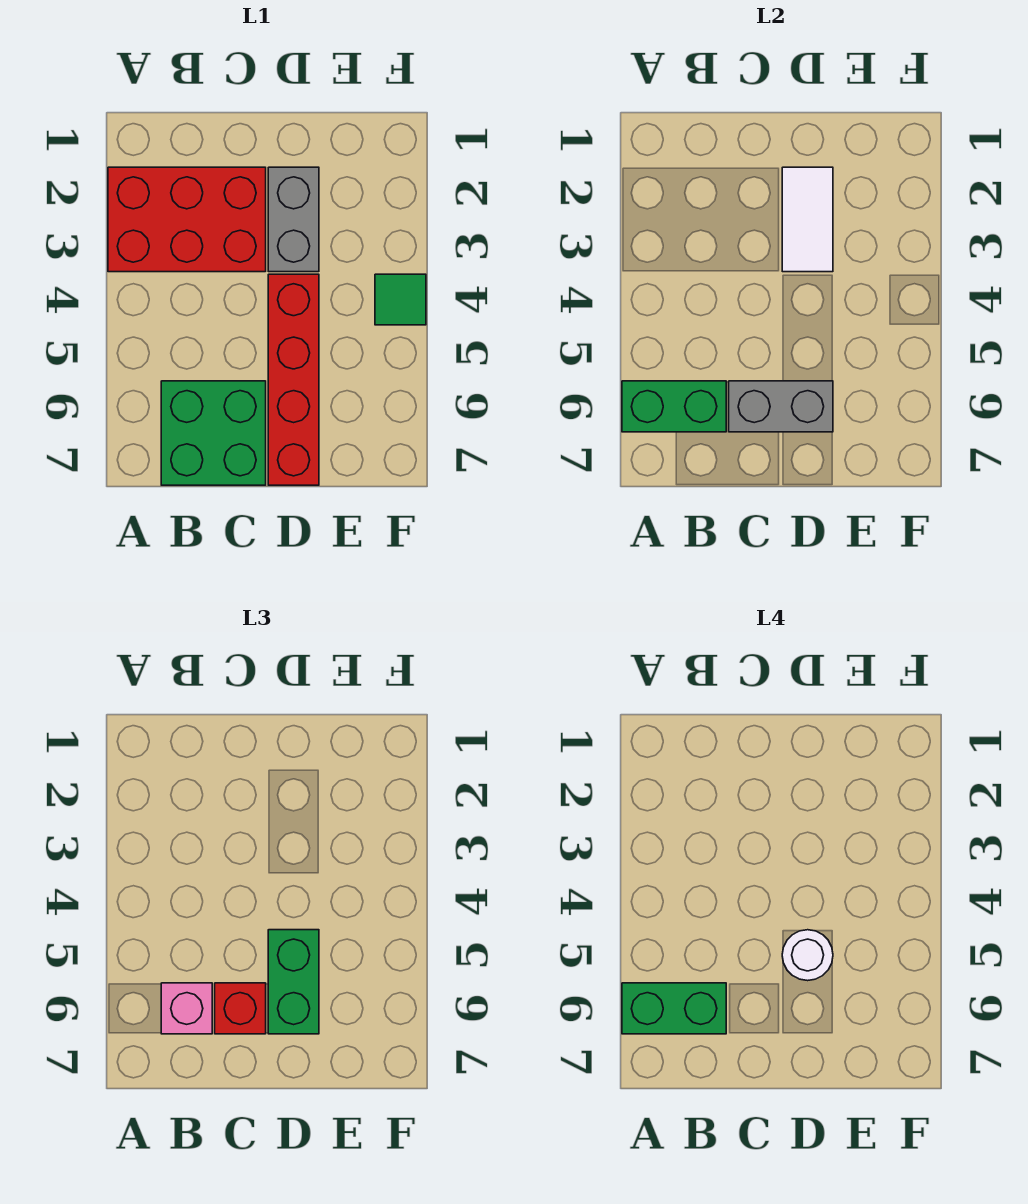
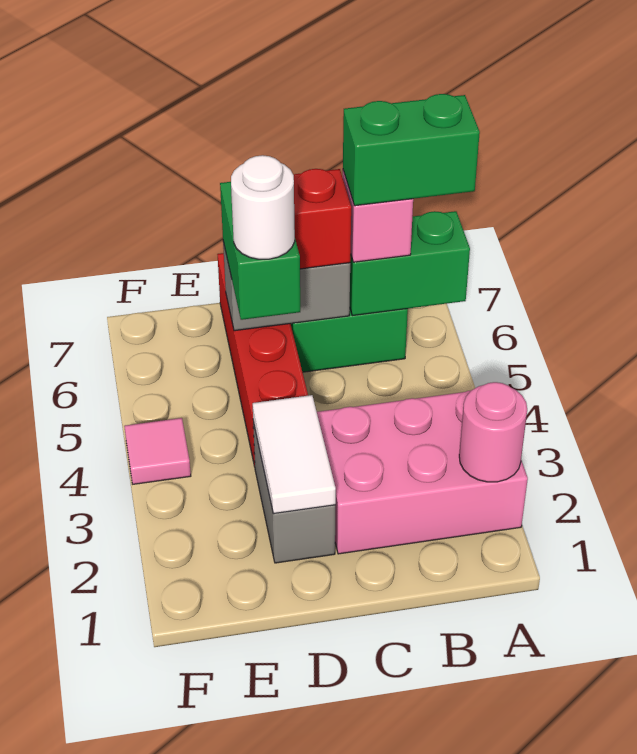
red brick A2:C3 level 1 -> pink brick A2:C3 level 1
none -> pink round brick A2 level 2
green tile F4 level 1 -> pink tile F4 level 1

